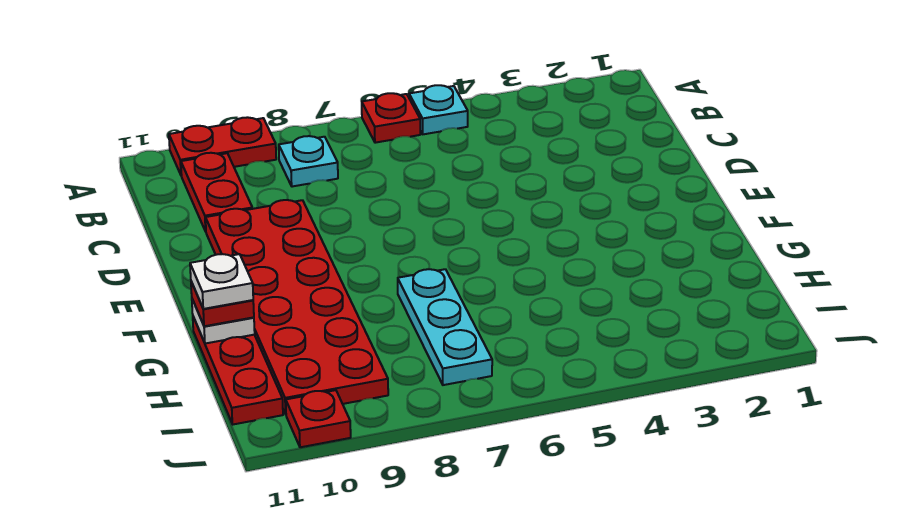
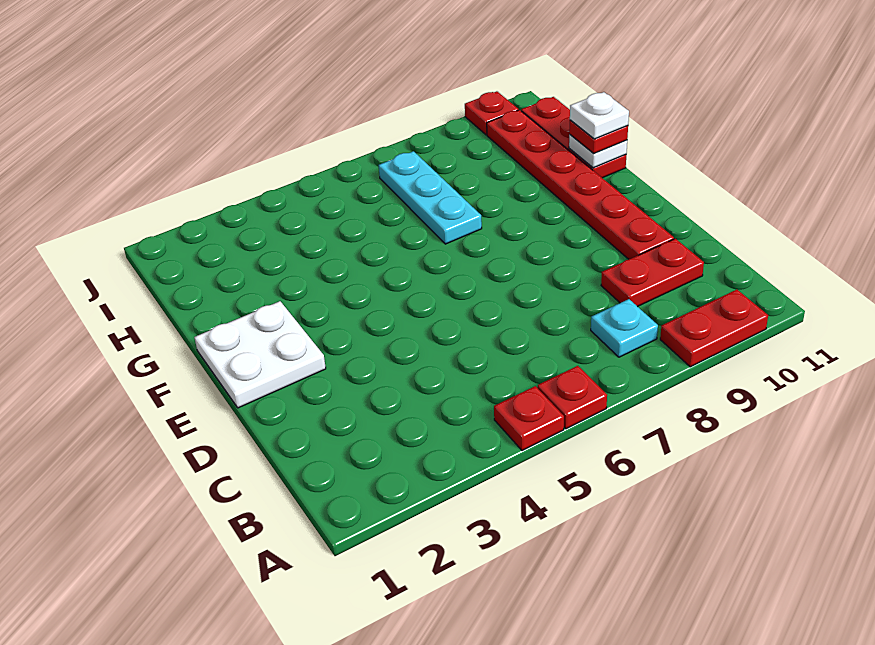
cyan plate A5 level 1 -> red plate A5 level 1
red plate B10:C10 level 1 -> red plate C9:C10 level 1
red plate D9:I10 level 1 -> red plate D10:I10 level 1
none -> white plate E1:F2 level 1

